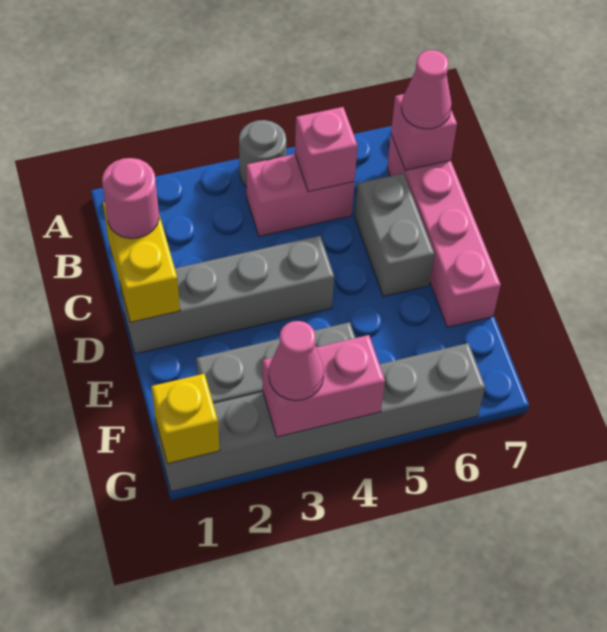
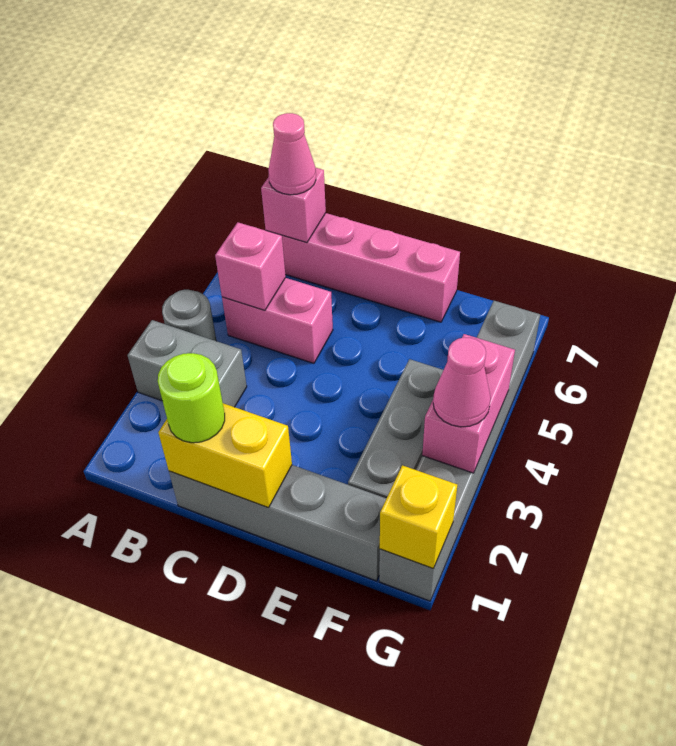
pink brick B4:B5 level 1 -> pink brick B5:C5 level 1
pink round brick C1 level 3 -> lime round brick C1 level 3
grey brick C6:D6 level 1 -> grey brick A3:B3 level 1
grey brick D1:D4 level 1 -> grey brick C1:F1 level 1

